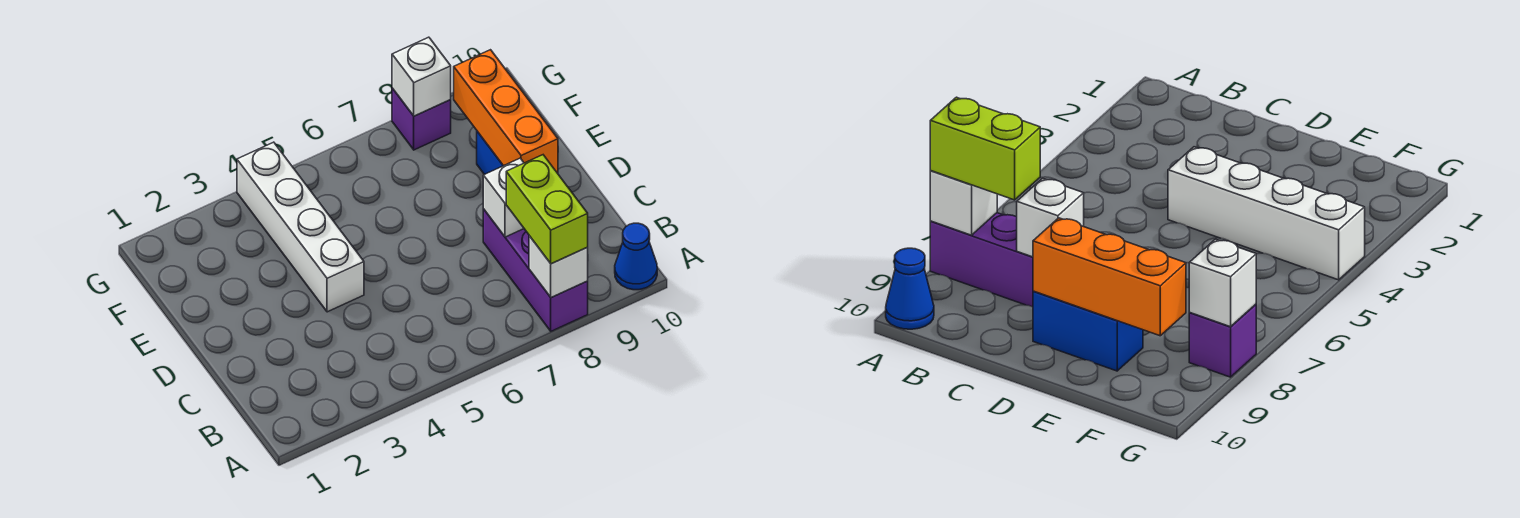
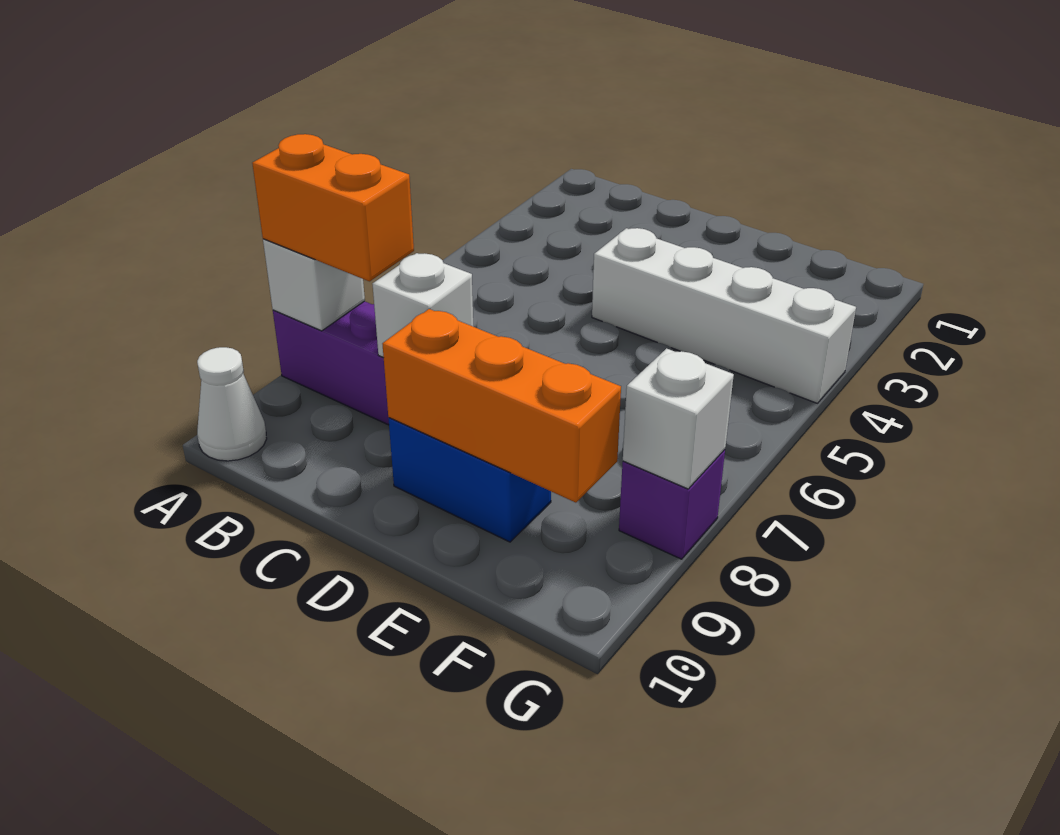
lime brick A8:B8 level 3 -> orange brick A8:B8 level 3
blue cone A10 level 1 -> white cone A10 level 1

